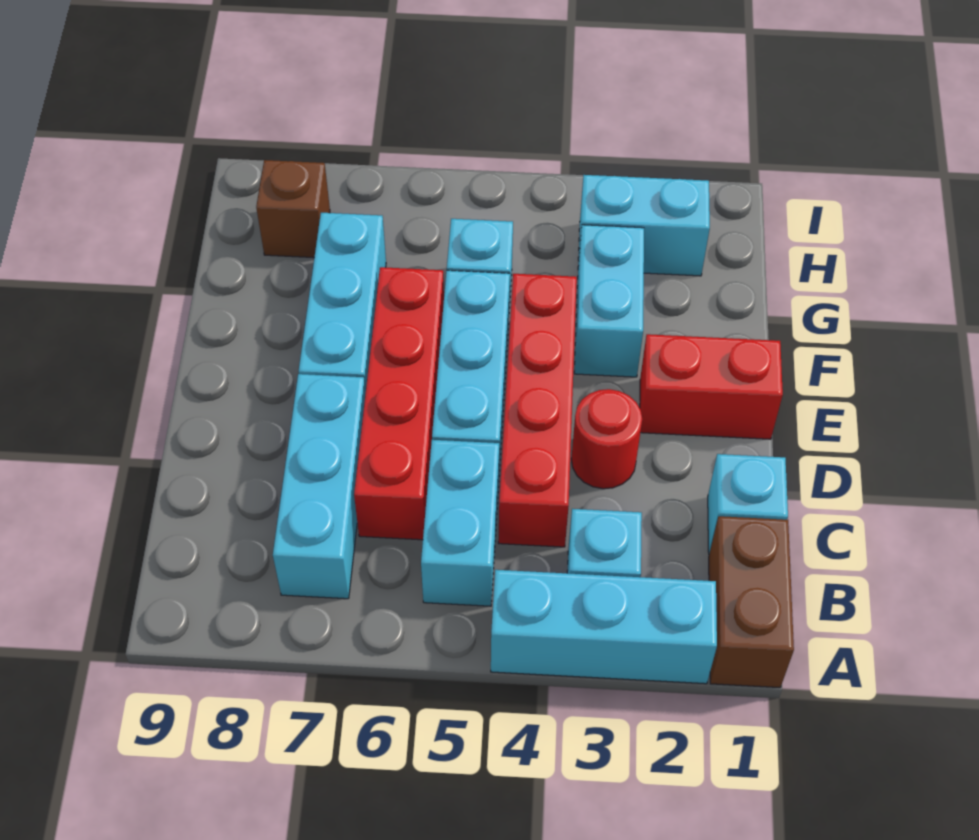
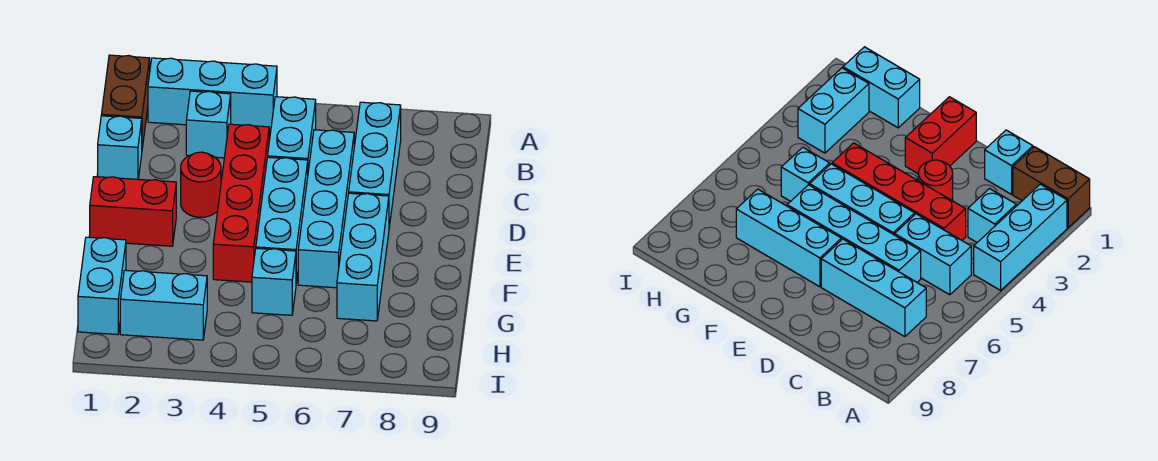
red brick C6:F6 level 1 -> cyan brick C6:F6 level 1
cyan brick F3:G3 level 1 -> cyan brick G1:H1 level 1
brown brick H8 level 1 -> none

